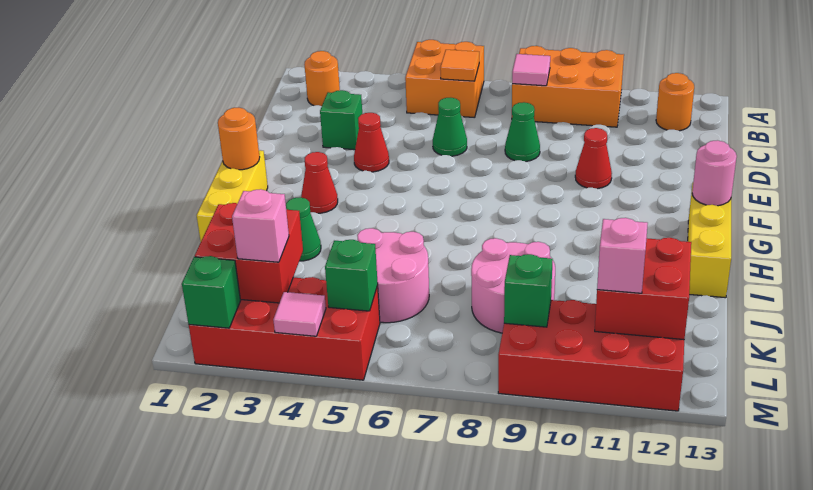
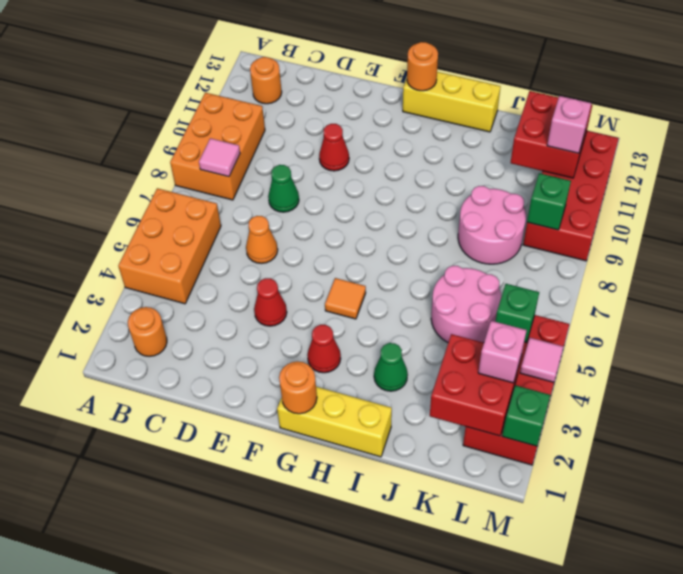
orange brick A5:B6 level 1 -> orange brick A4:B6 level 1
orange tile B6 level 2 -> orange tile G5 level 1
green brick D3 level 1 -> none
green cone D6 level 1 -> orange cone D6 level 1
pink round brick G13 level 2 -> orange round brick G13 level 2

